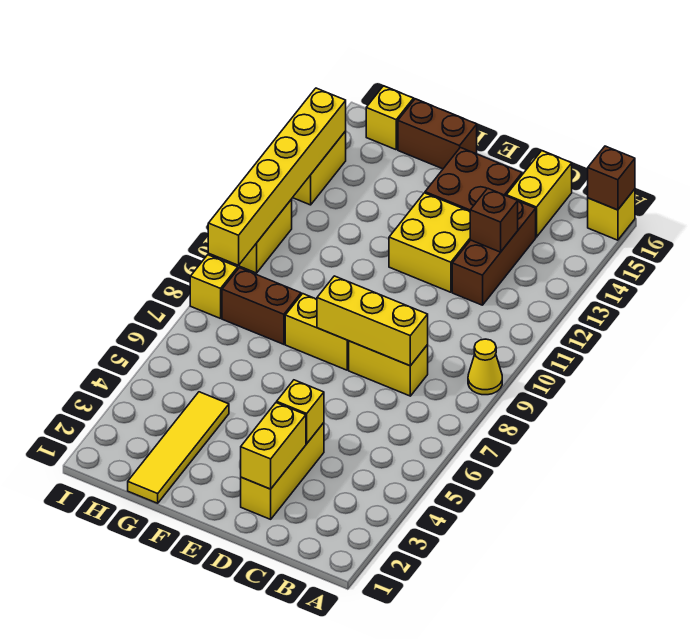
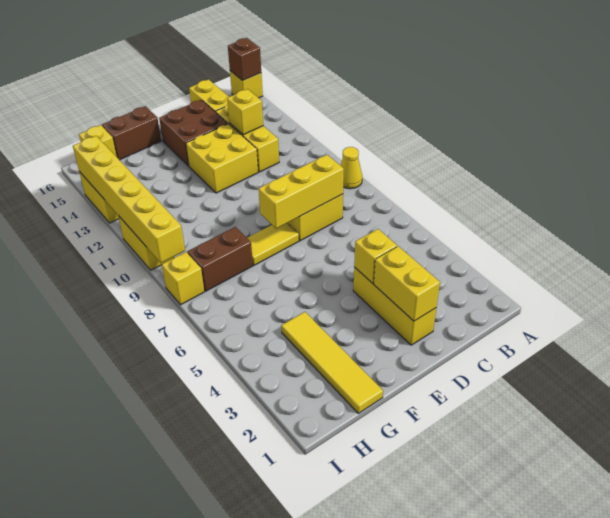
brown brick C12:C14 level 1 -> yellow brick C12:C14 level 1
brown brick C13 level 2 -> yellow brick C13 level 2
yellow brick E8:F8 level 1 -> yellow tile E8:F8 level 1

